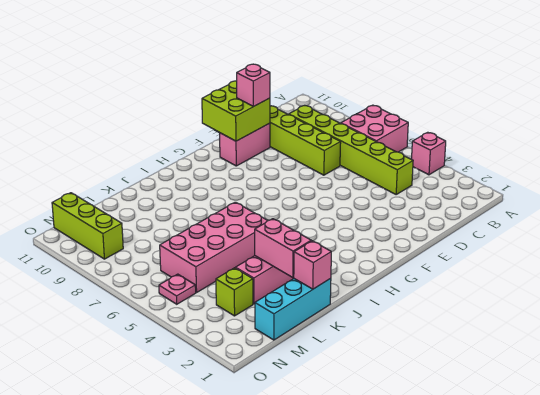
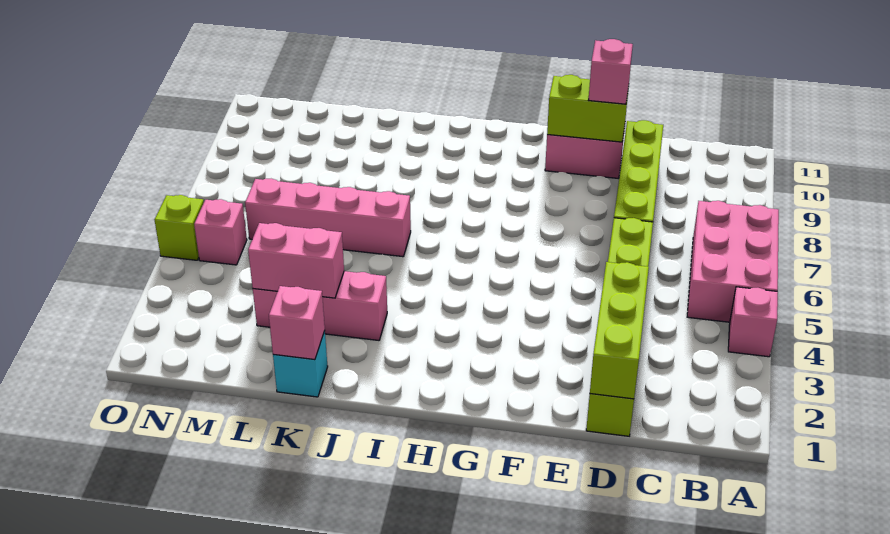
pink brick A6:B7 level 1 -> pink brick A5:B7 level 1
lime brick C4:C9 level 1 -> lime brick D1:D6 level 1
lime brick E10:F11 level 2 -> lime brick E10:F10 level 2
pink brick J5:M6 level 1 -> pink brick J6:M6 level 1
cyan brick K1:M1 level 1 -> cyan brick K1 level 1
pink brick K2:K3 level 2 -> pink brick K3:L3 level 2
lime brick M3 level 1 -> lime brick O5 level 1
pink plate N5 level 1 -> pink brick N5 level 1
lime brick N9:N11 level 1 -> lime brick D1:D3 level 2

